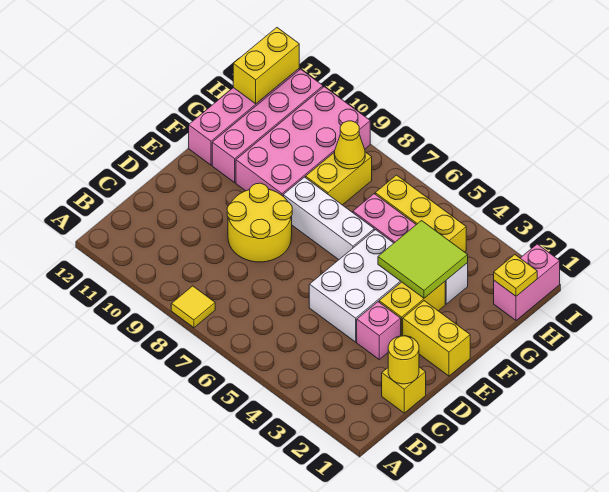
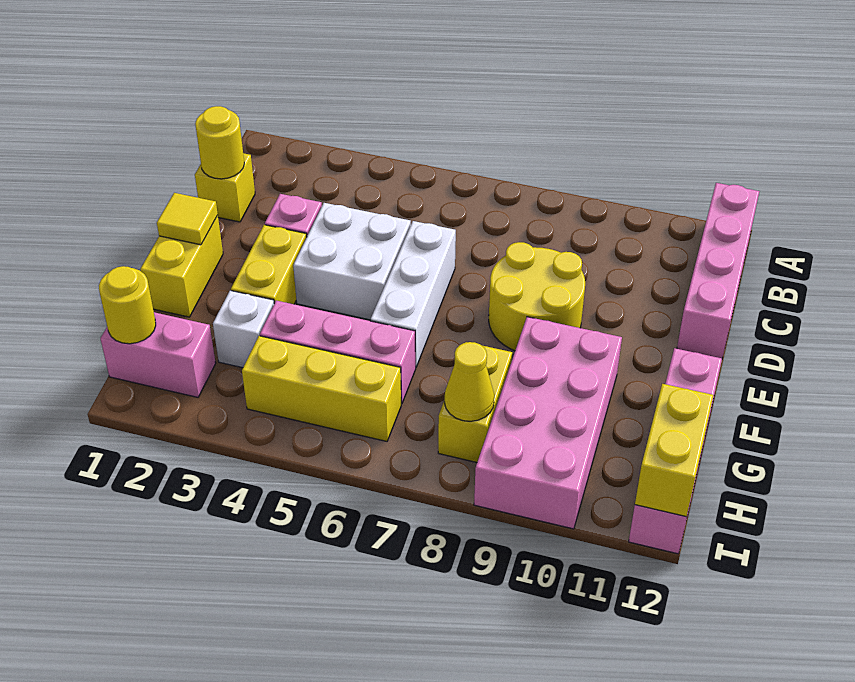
yellow tile A8 level 1 -> yellow tile E1 level 2
white brick D4:F5 level 1 -> white brick D4:E5 level 1
yellow brick E1:E2 level 1 -> yellow brick E1:F1 level 1
lime tile F3:G4 level 2 -> none
white brick F6:F8 level 1 -> white brick D6:F6 level 1
pink brick F11:I11 level 1 -> pink brick A12:D12 level 1
pink brick H1:I1 level 1 -> pink brick H1:H2 level 1
yellow plate H1 level 2 -> yellow round brick H1 level 2

